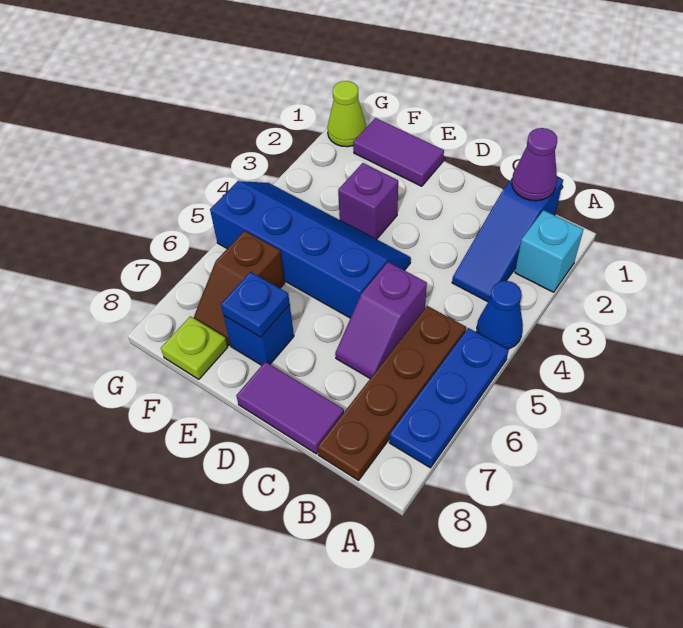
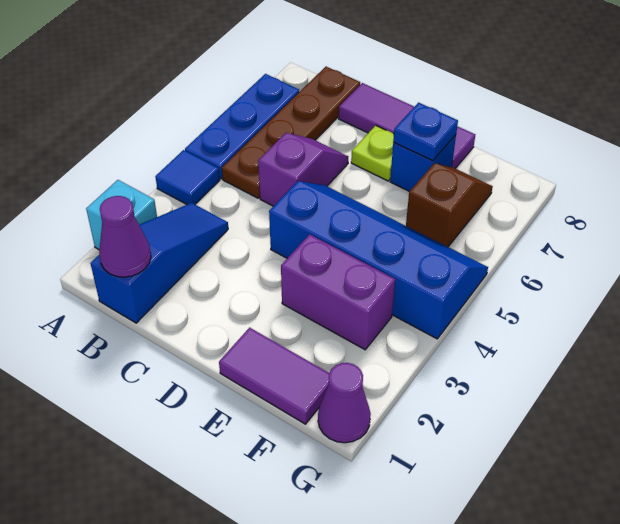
blue cone A4 level 1 -> blue tile A4 level 1
purple tile C8:D8 level 1 -> purple tile C8:E8 level 1
blue slope D4:G5 level 1 top 5 -> blue slope D4:G5 level 1 top 4
purple brick E3 level 1 -> purple brick E3:F3 level 1
lime plate F8 level 1 -> lime plate D7 level 1
lime cone G1 level 1 -> purple cone G1 level 1

